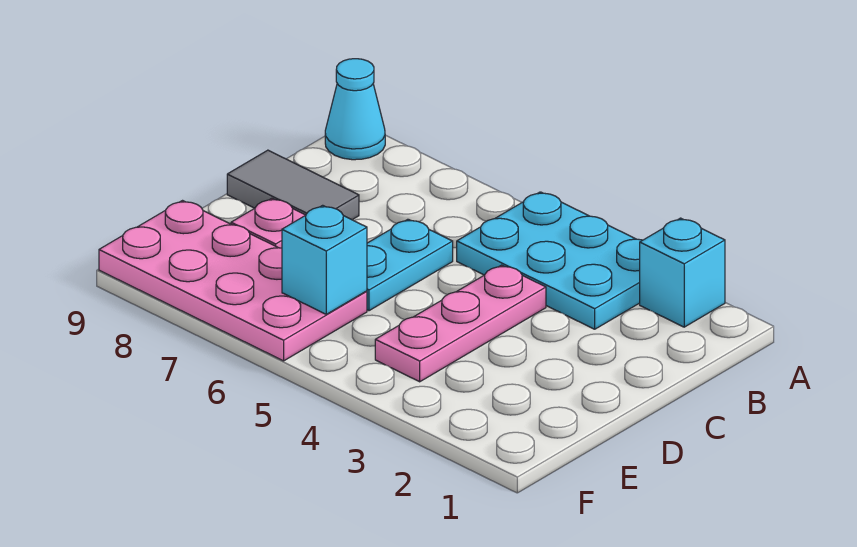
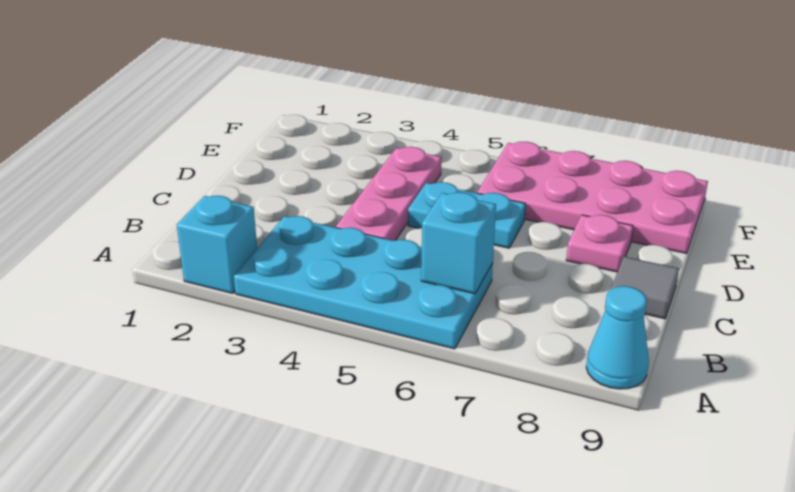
cyan plate A3:B5 level 1 -> cyan plate A3:B6 level 1
cyan plate C6:D6 level 1 -> cyan plate D5:D6 level 1
grey tile C8:C9 level 1 -> grey tile C9 level 1
cyan brick E6 level 2 -> cyan brick B6 level 2

